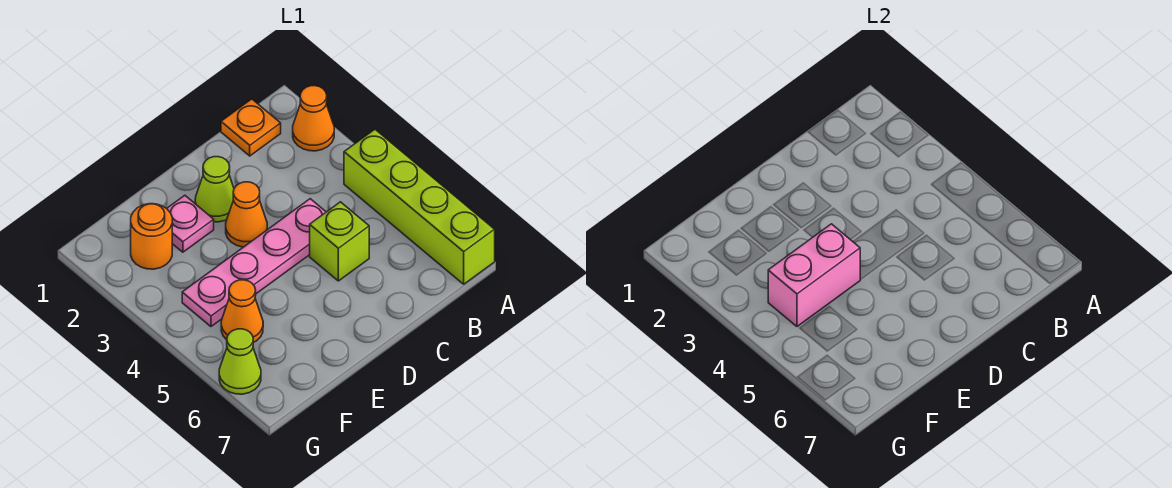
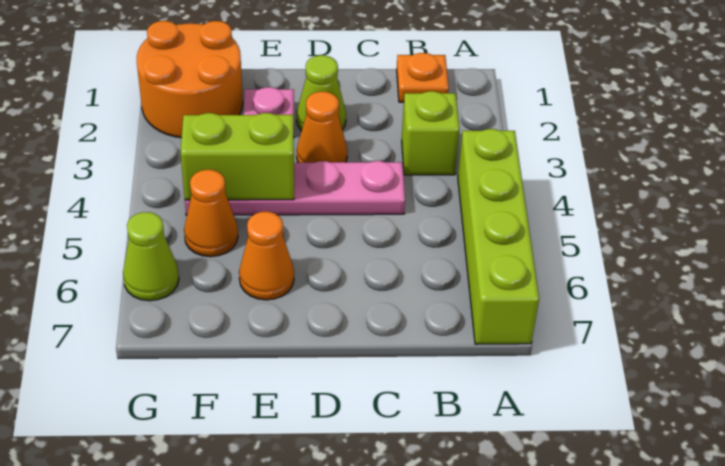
orange cone A2 level 1 -> orange cone E6 level 1
lime brick C5 level 1 -> lime brick B3 level 1
pink brick E4:F4 level 2 -> lime brick E4:F4 level 2
orange round brick F2 level 1 -> orange round brick F1:G2 level 1

